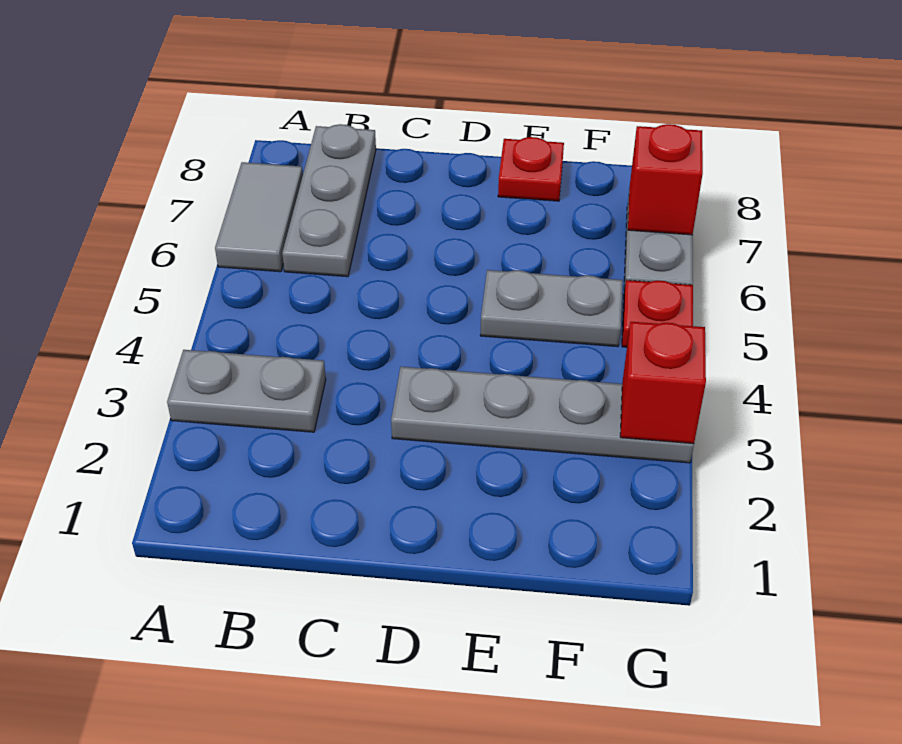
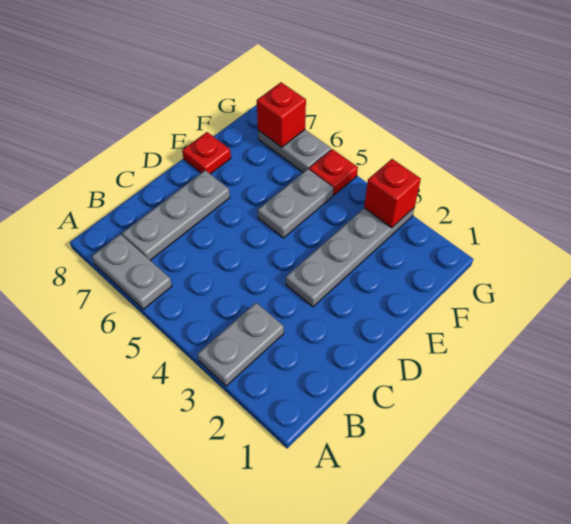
grey tile A6:A7 level 1 -> grey plate A6:A7 level 1
grey plate B6:B8 level 1 -> grey plate B7:D7 level 1

